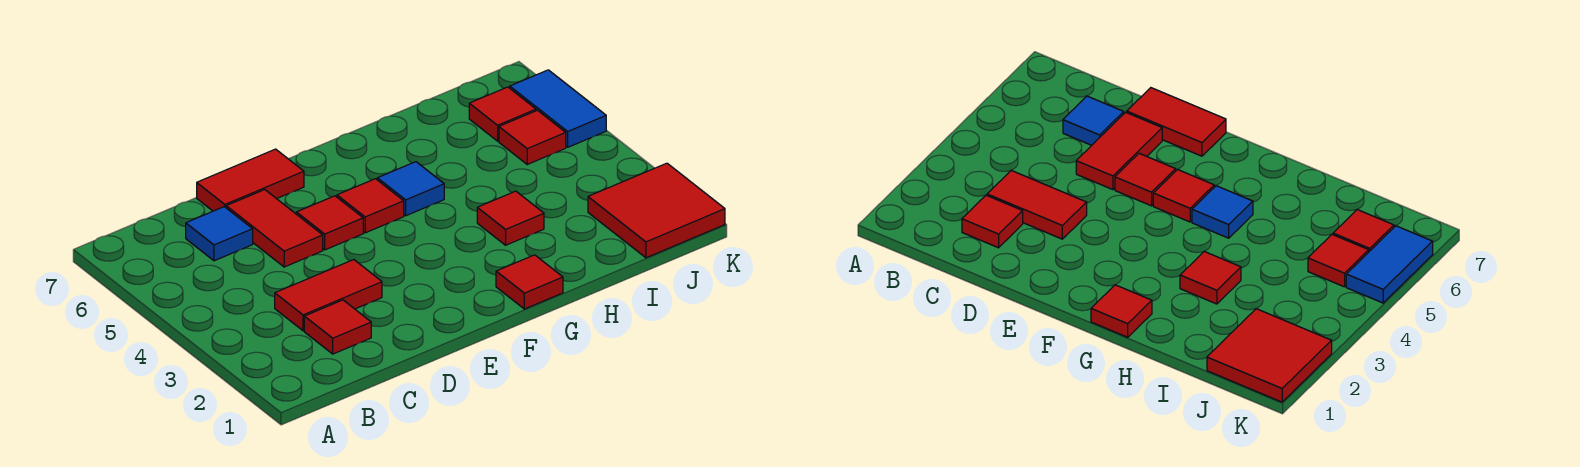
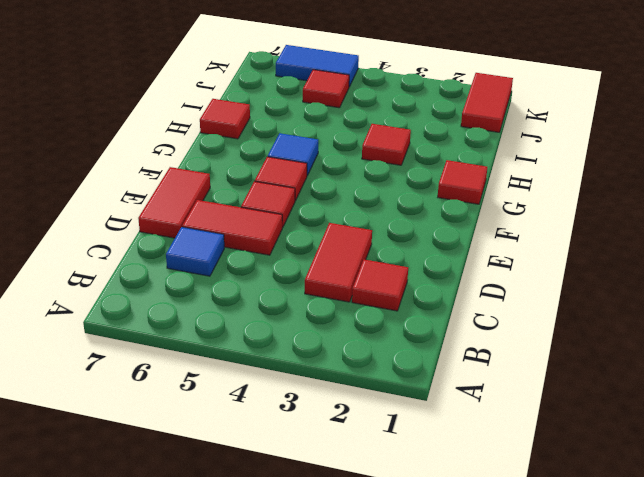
red tile J1:K2 level 1 -> red tile J1:K1 level 1
red tile J6 level 1 -> red tile H7 level 1

